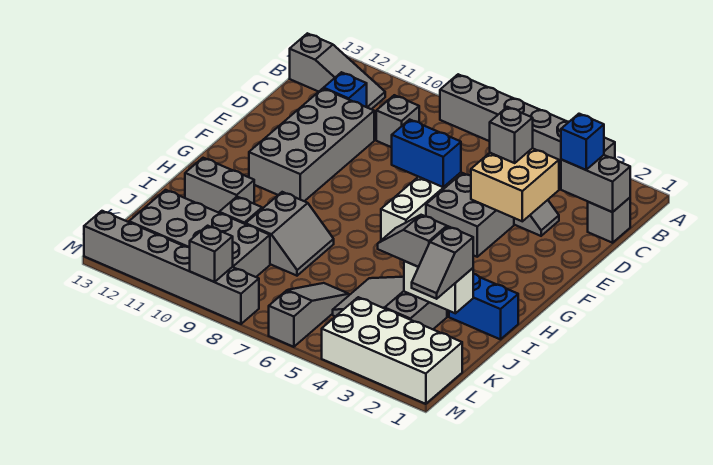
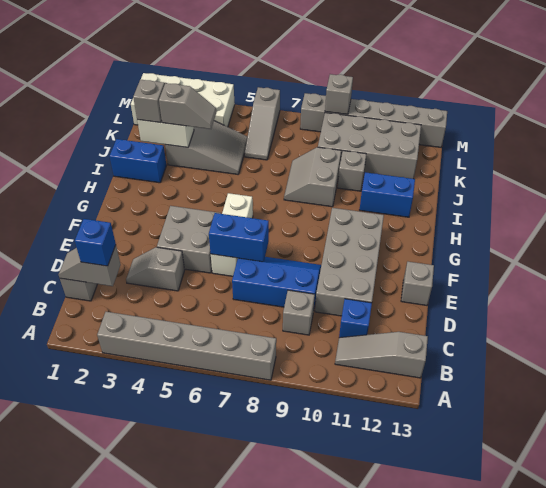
grey brick C1:C2 level 2 -> grey slope C1:C2 level 2 top 2
tan brick D3:E4 level 2 -> none
grey brick D4 level 3 -> grey brick E13 level 1
none -> blue slope D7:E9 level 1 top D
grey brick I11:I12 level 1 -> blue brick I11:I12 level 1

